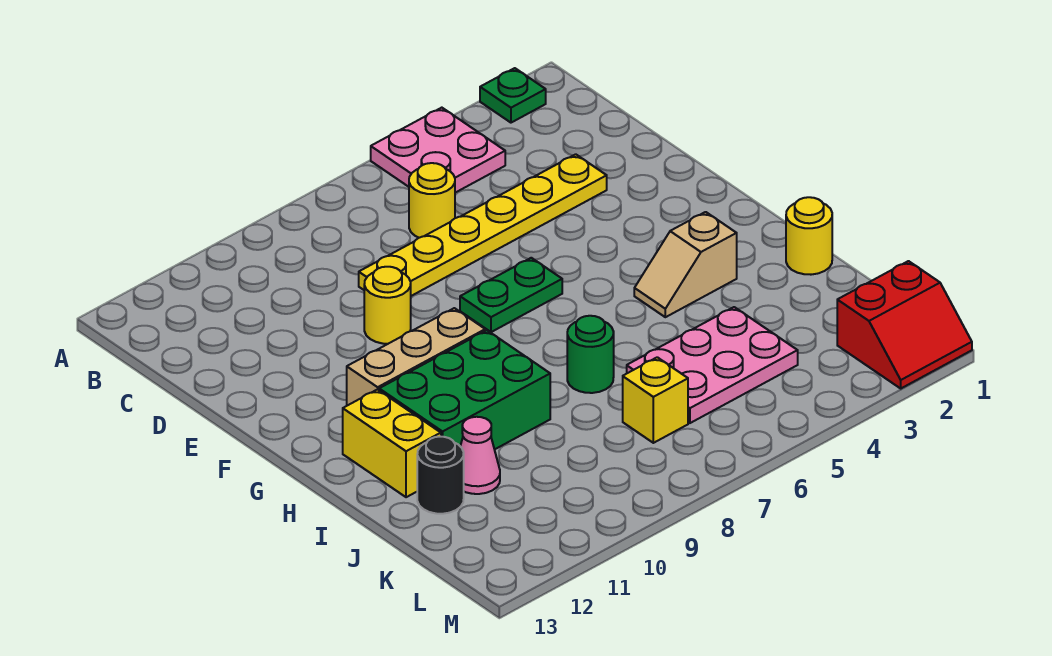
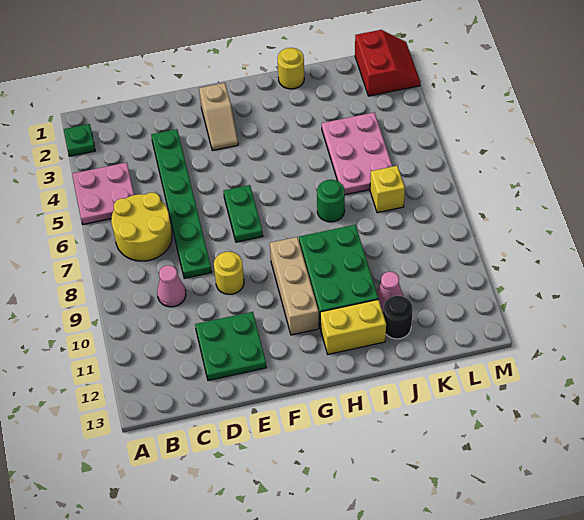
yellow round brick C6 level 1 -> yellow round brick B6:C7 level 1
none -> pink cone C9 level 1
yellow plate D3:D8 level 1 -> green plate D3:D8 level 1
none -> green plate D11:E12 level 1
tan slope H3:H4 level 1 top 3 -> tan slope F2:F3 level 1 top 2

